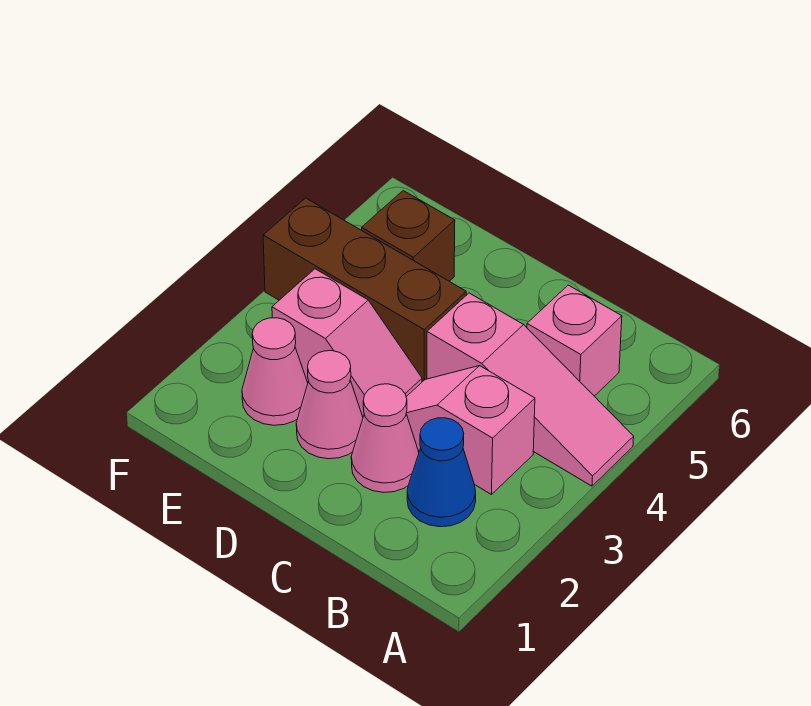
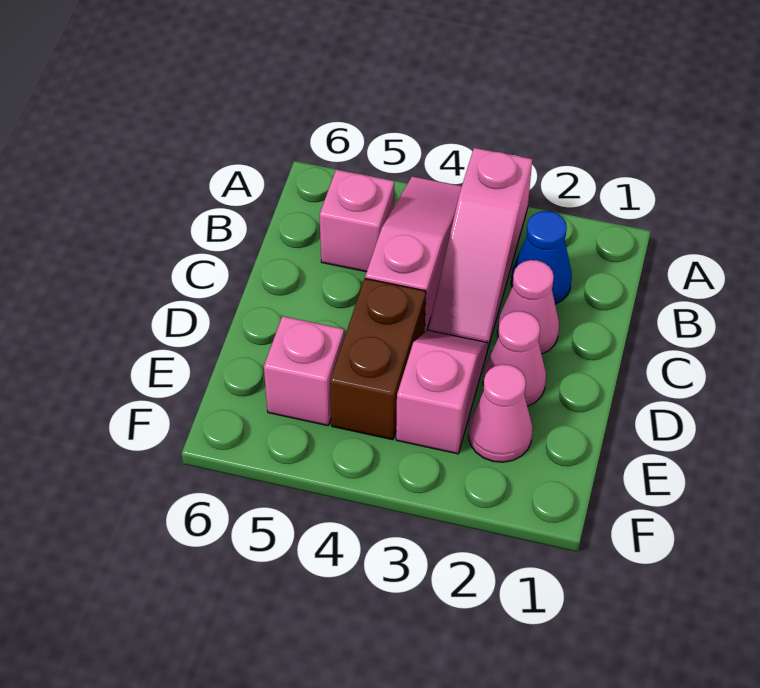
pink slope B3:C3 level 1 top B -> pink slope A3:C3 level 1 top A
brown brick D4:F4 level 1 -> brown brick D4:E4 level 1
brown brick E5 level 1 -> pink brick E5 level 1

